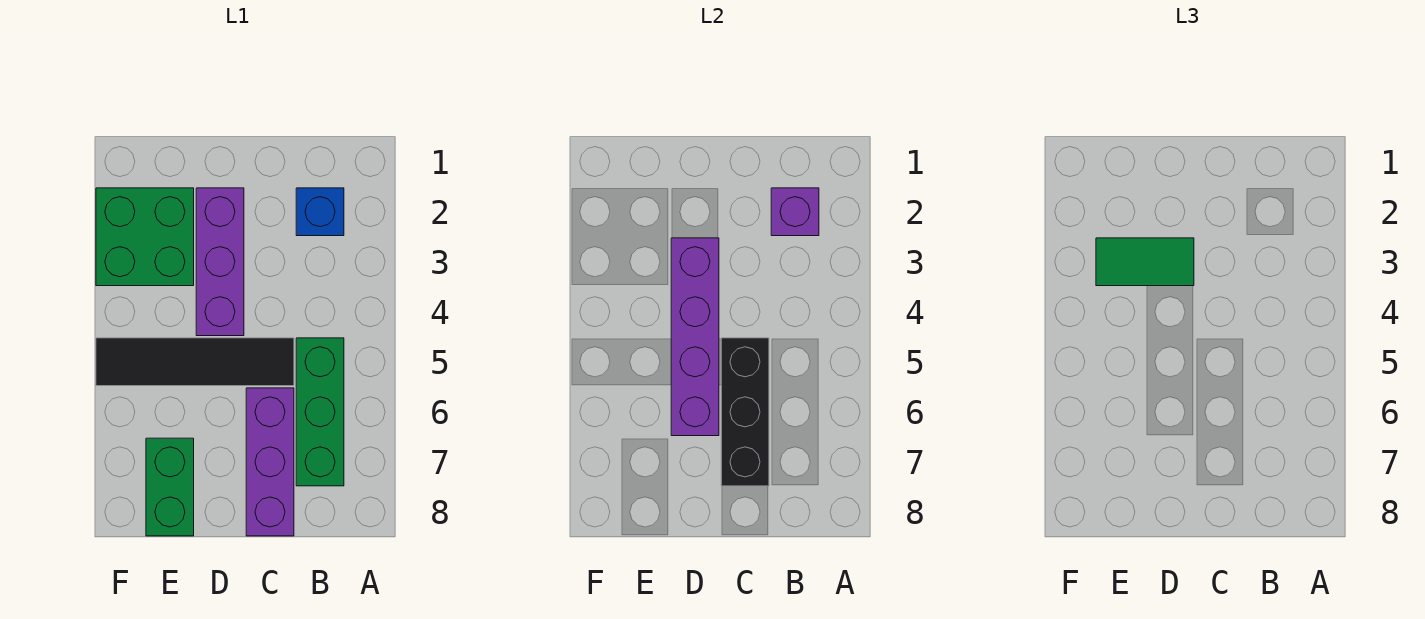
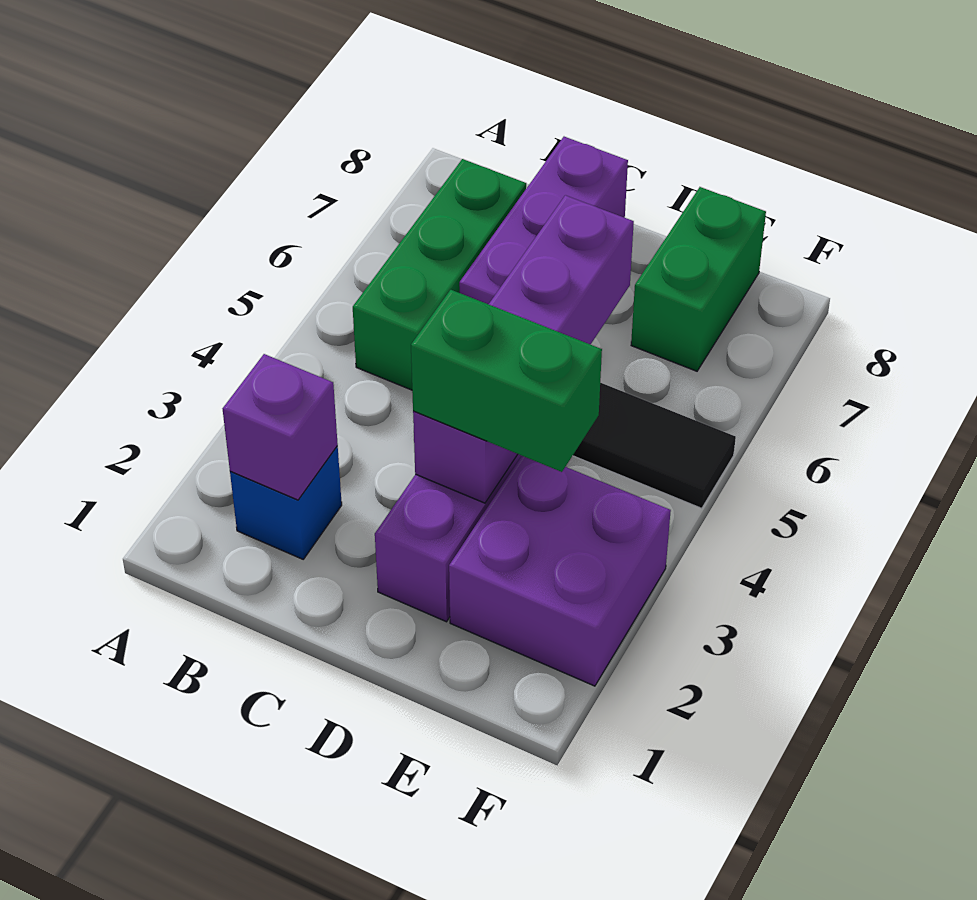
black brick C5:C7 level 2 -> none
green tile D3:E3 level 3 -> green brick D3:E3 level 3
green brick E2:F3 level 1 -> purple brick E2:F3 level 1

